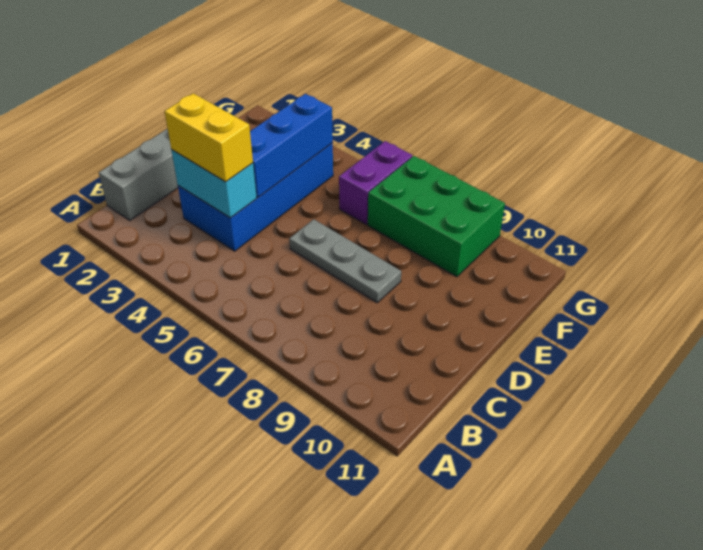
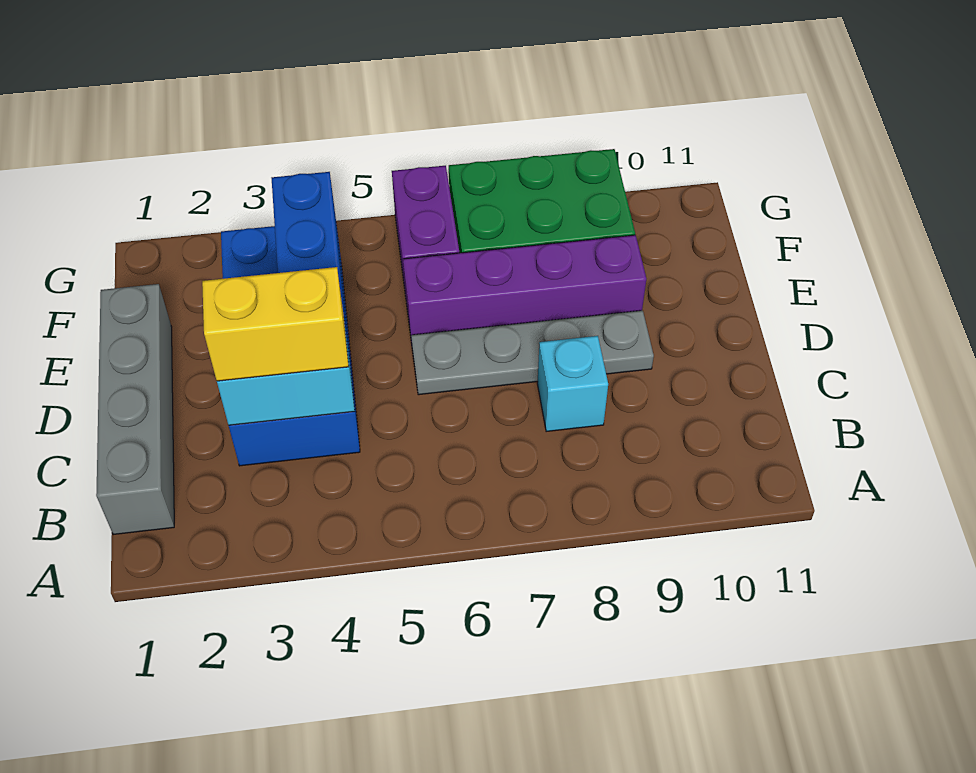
none -> cyan brick C8 level 1
grey plate D6:D8 level 1 -> grey plate D6:D9 level 1
none -> purple brick E6:E9 level 1

